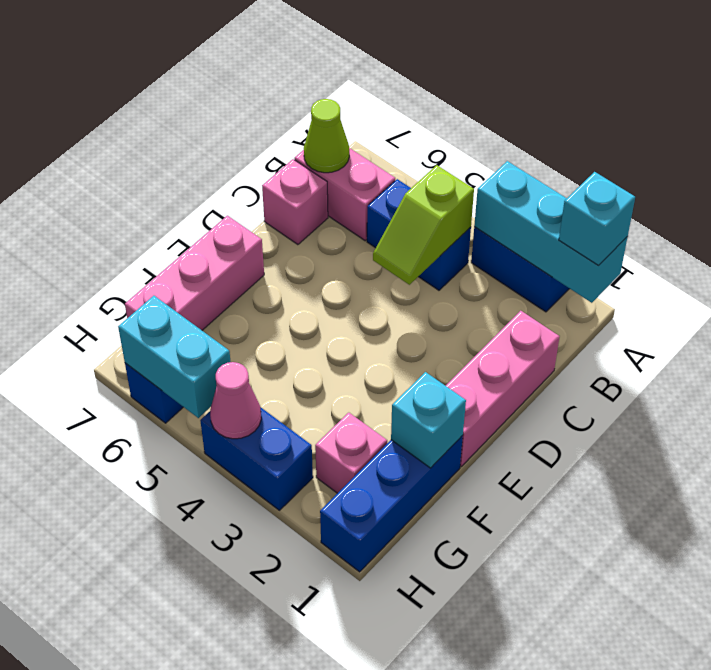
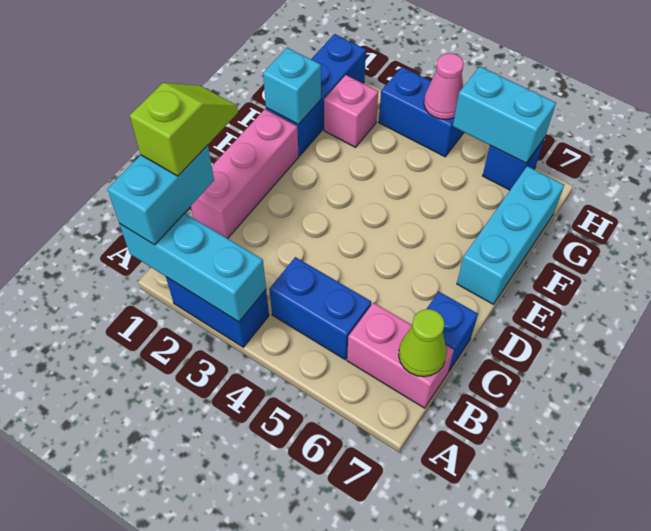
cyan brick A1 level 3 -> cyan brick A1:B1 level 3
lime slope B4:C4 level 2 top B -> lime slope B1:C1 level 4 top B
pink brick C7 level 1 -> blue brick C7 level 1
pink brick E7:G7 level 1 -> cyan brick E7:G7 level 1

